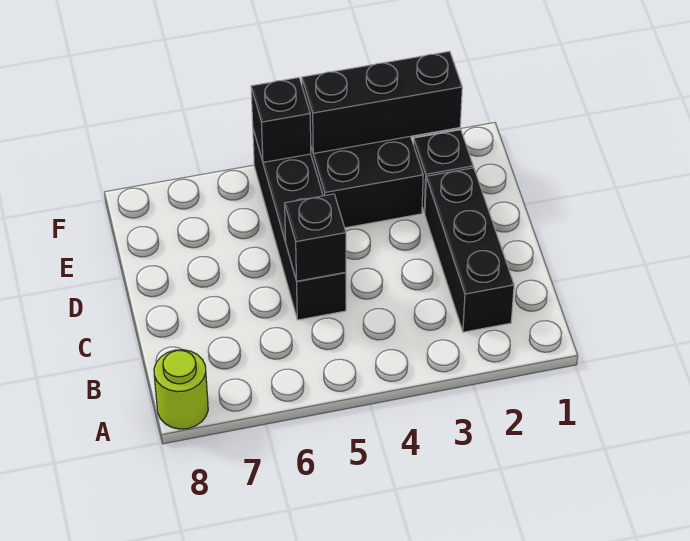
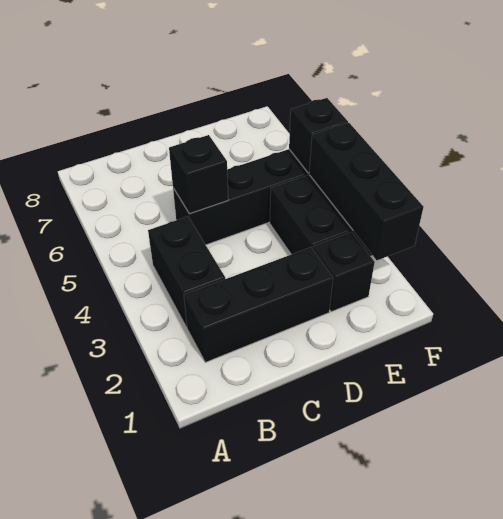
lime round brick A8 level 1 -> none
none -> black brick B3:B4 level 1

